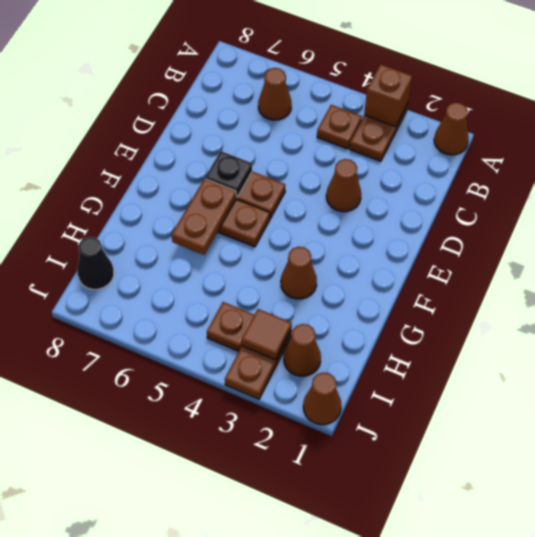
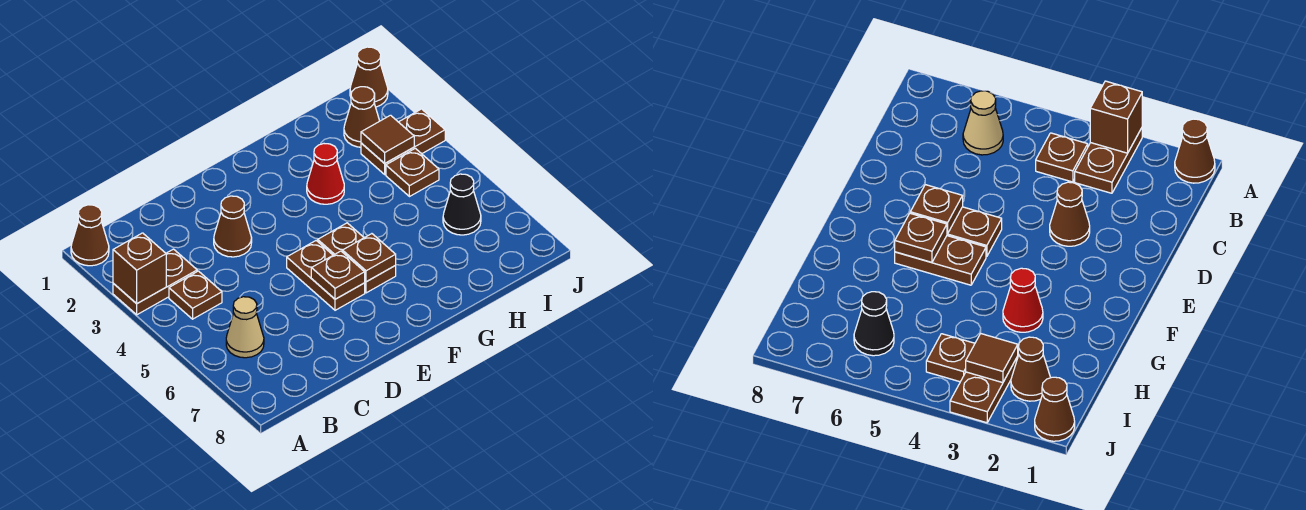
brown cone B6 level 1 -> tan cone B6 level 1
black plate E6 level 2 -> brown plate E6 level 2
brown plate F6:G6 level 2 -> brown plate F6 level 2
brown cone G3 level 1 -> red cone G3 level 1
black cone I8 level 1 -> black cone I6 level 1

